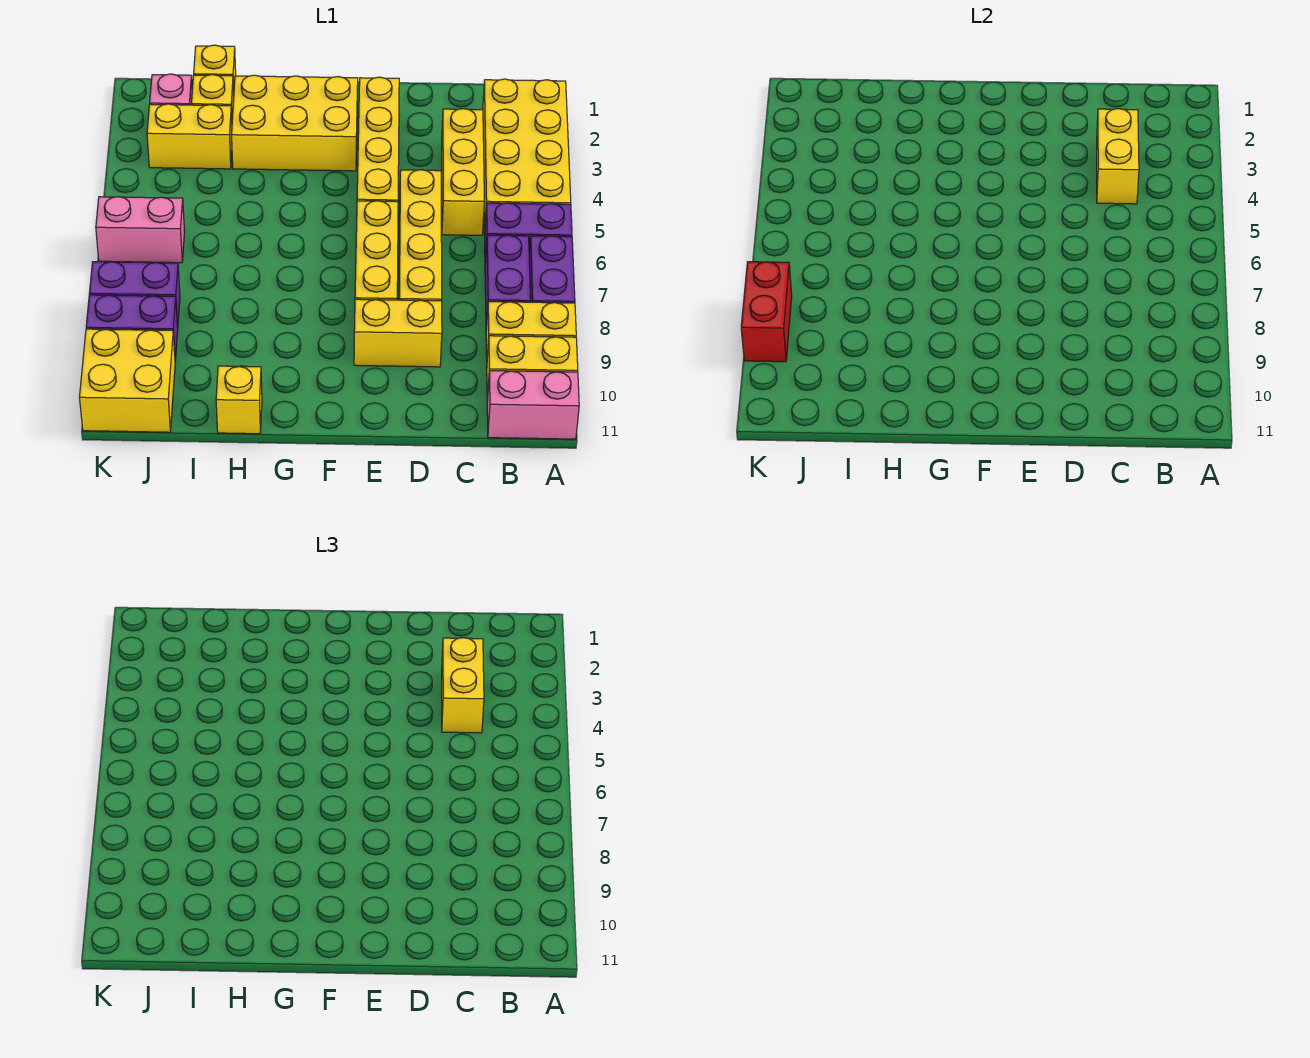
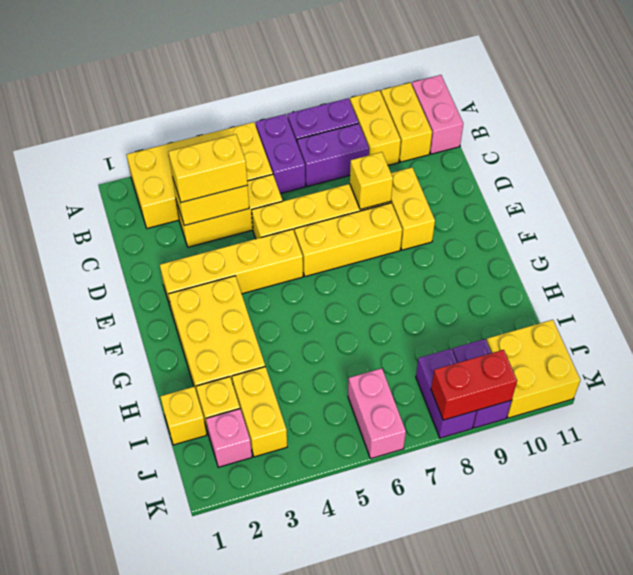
yellow brick H11 level 1 -> yellow brick D8 level 2

